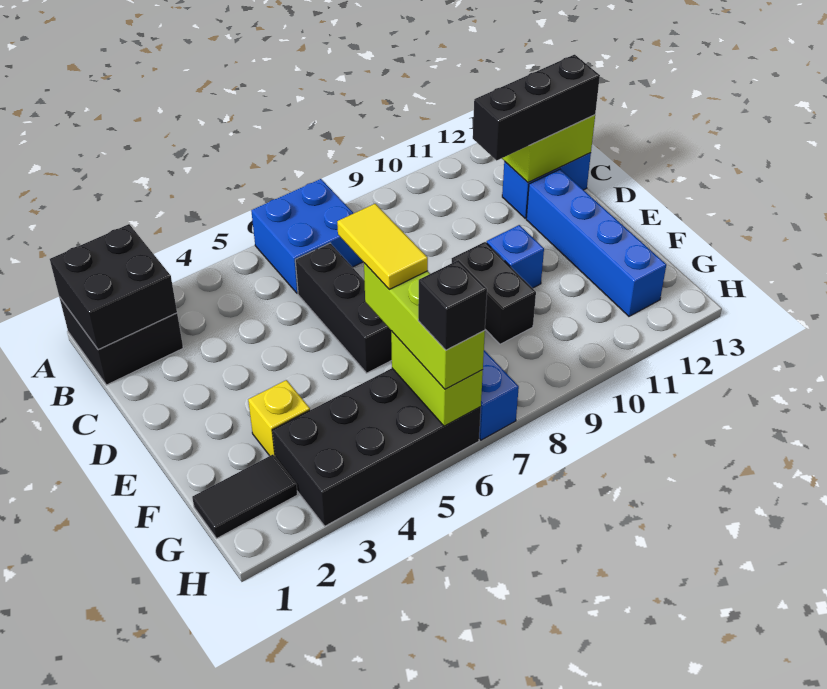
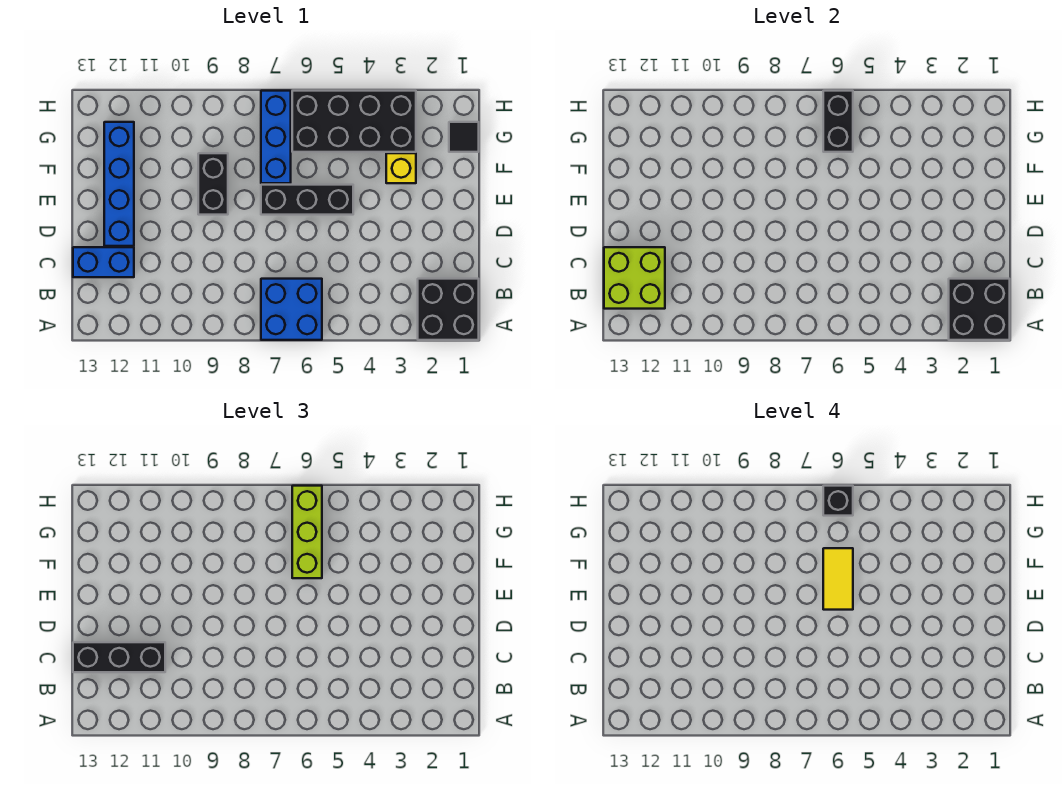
black brick C6:E6 level 1 -> black brick E5:E7 level 1
blue brick E10 level 1 -> none
black tile G1:G2 level 1 -> black tile G1 level 1
lime brick G6:H6 level 2 -> black brick G6:H6 level 2

